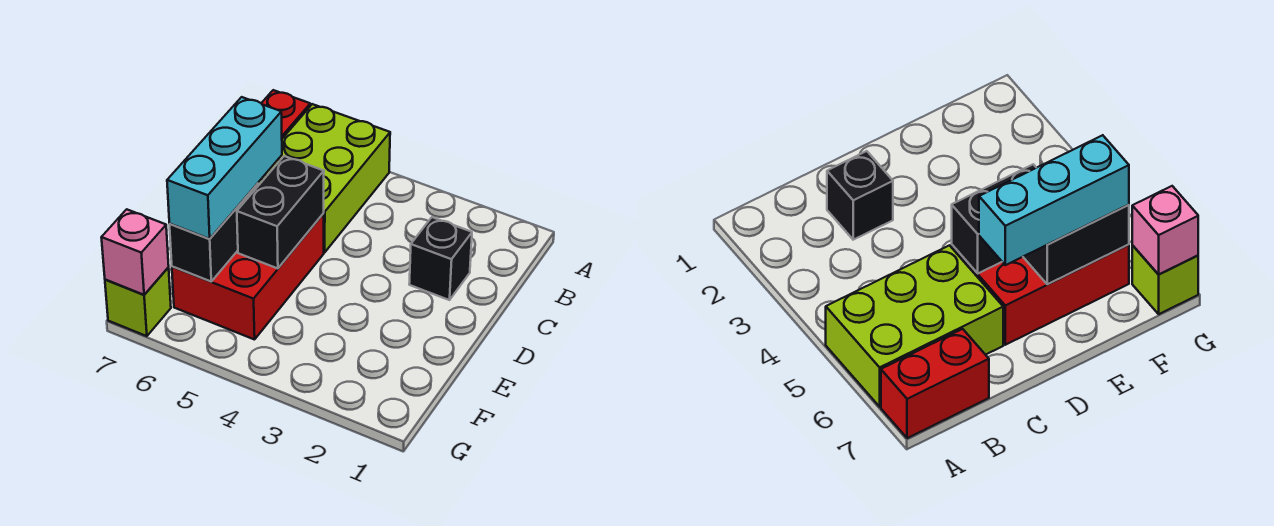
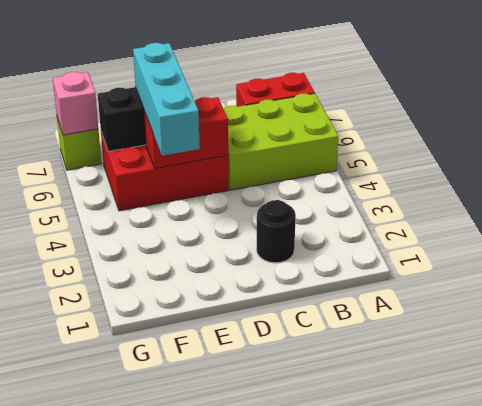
black brick C2 level 1 -> black round brick C2 level 1
black brick D5:E5 level 2 -> red brick D5:E5 level 2
cyan brick D6:F6 level 3 -> cyan brick E4:E6 level 3

